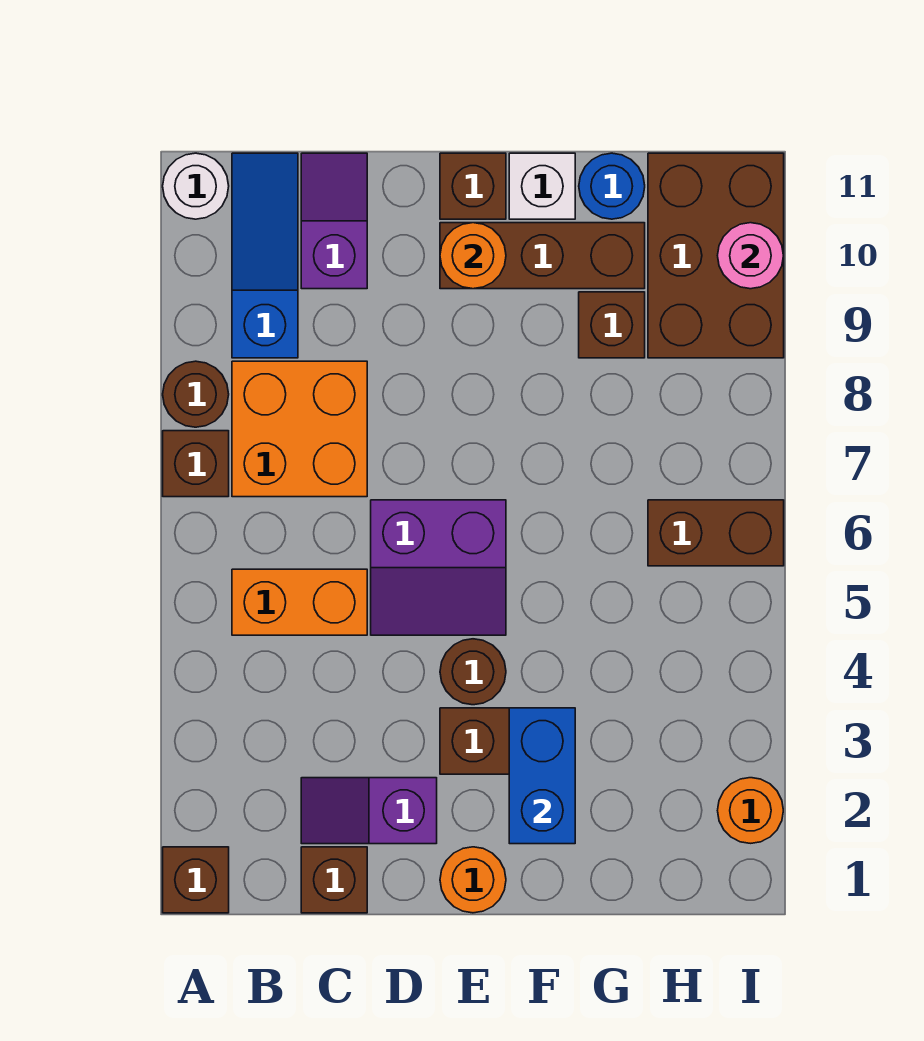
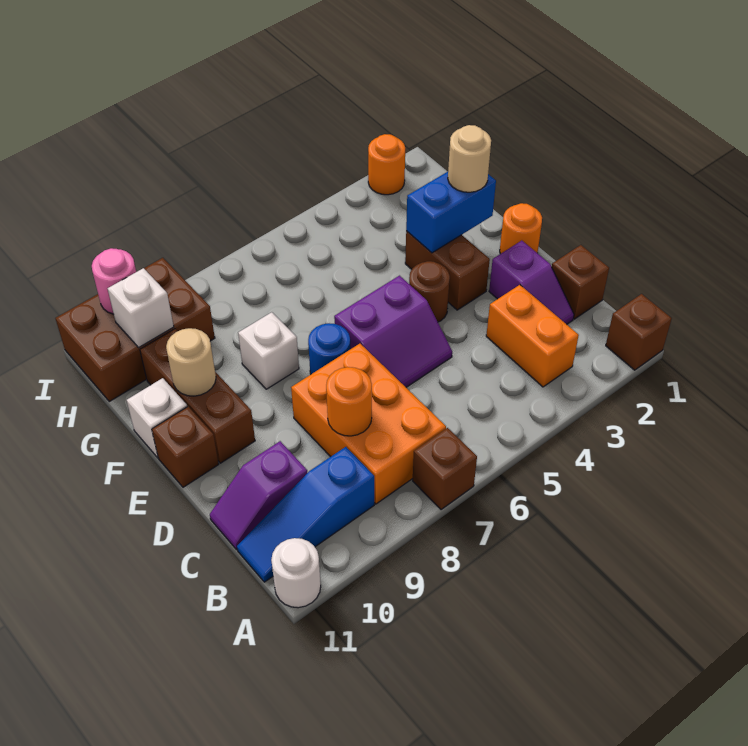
brown round brick A8 level 1 -> none
orange brick B5:C5 level 1 -> orange brick B3:C3 level 1
orange brick B7:C8 level 1 -> orange brick B7:D8 level 1
purple slope D5:E6 level 1 top 6 -> purple slope D5:E6 level 1 top E
orange round brick E10 level 2 -> orange round brick C8 level 2
none -> tan round brick F2 level 3
none -> white brick F8 level 1
none -> tan round brick F10 level 2
brown brick G9 level 1 -> none
blue round brick G11 level 1 -> blue round brick E7 level 1
brown brick H6:I6 level 1 -> none
none -> white brick H10 level 2

